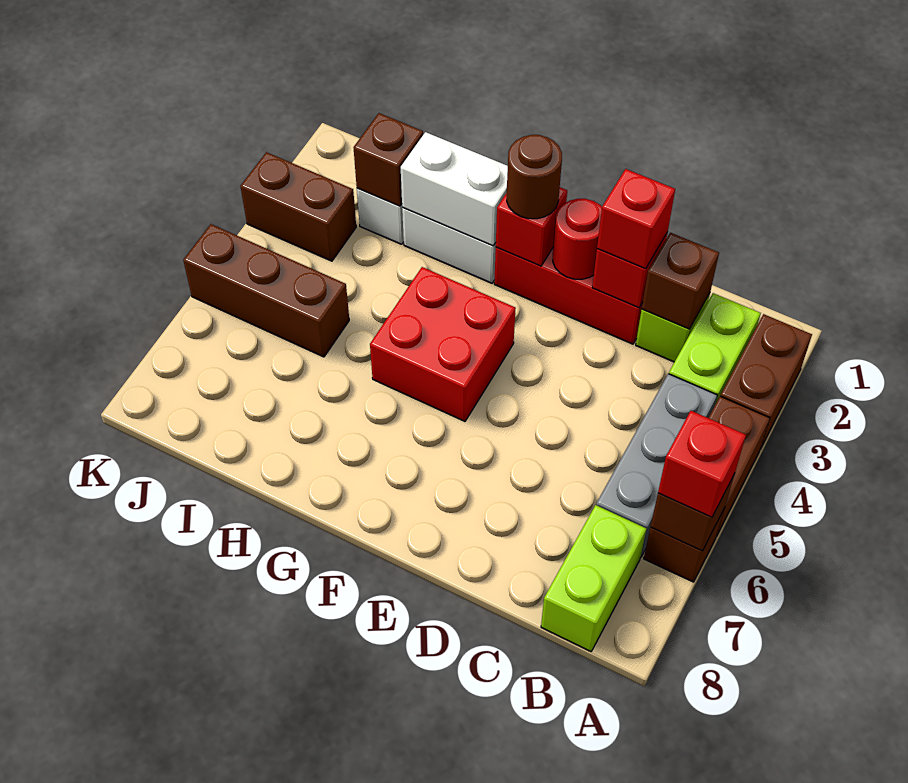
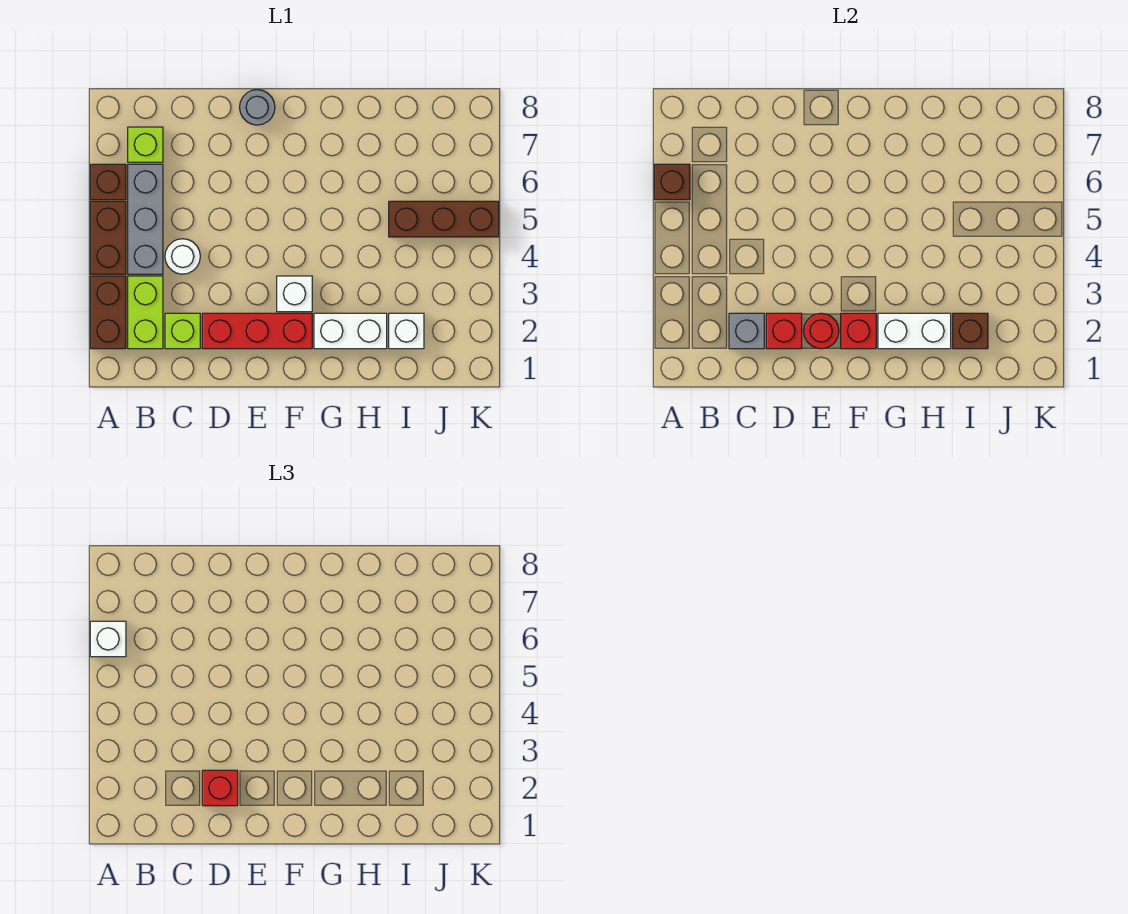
red brick A6 level 3 -> white brick A6 level 3
lime brick B7:B8 level 1 -> lime brick B7 level 1
brown brick C2 level 2 -> grey brick C2 level 2
none -> white round brick C4 level 1
none -> grey round brick E8 level 1
brown round brick F2 level 3 -> none
none -> white brick F3 level 1
red brick F4:G5 level 1 -> none
brown brick J3:K3 level 1 -> none

